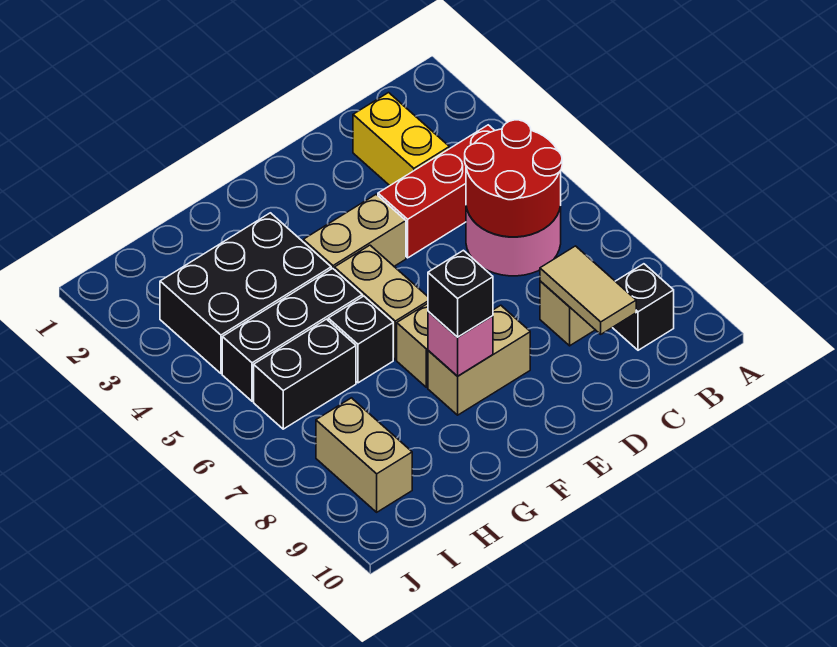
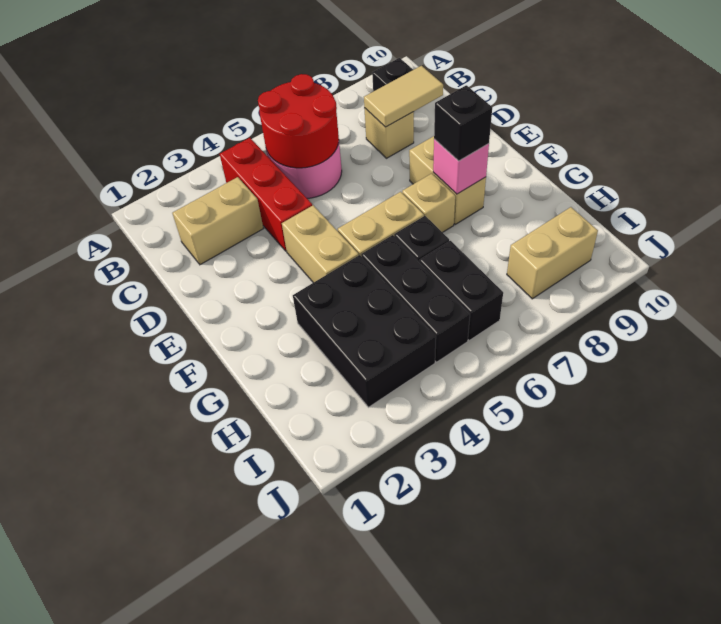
yellow brick C2:C3 level 1 -> tan brick C2:C3 level 1

